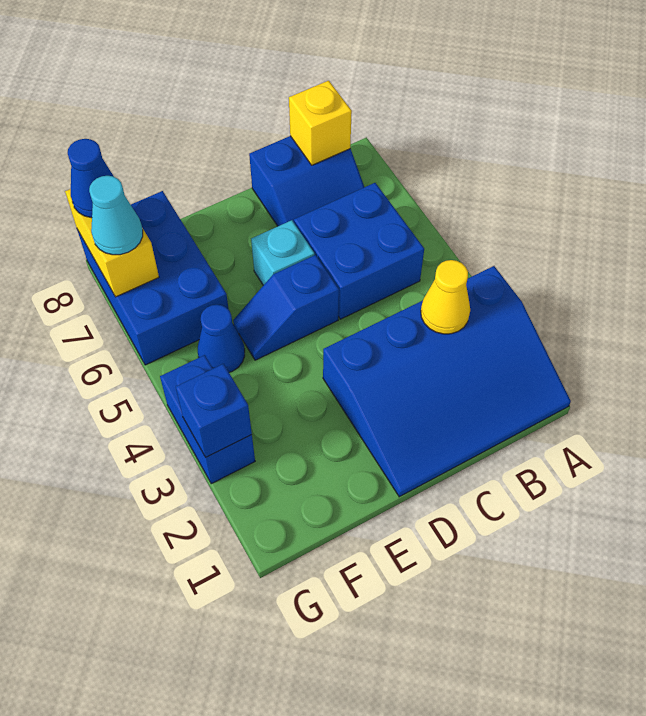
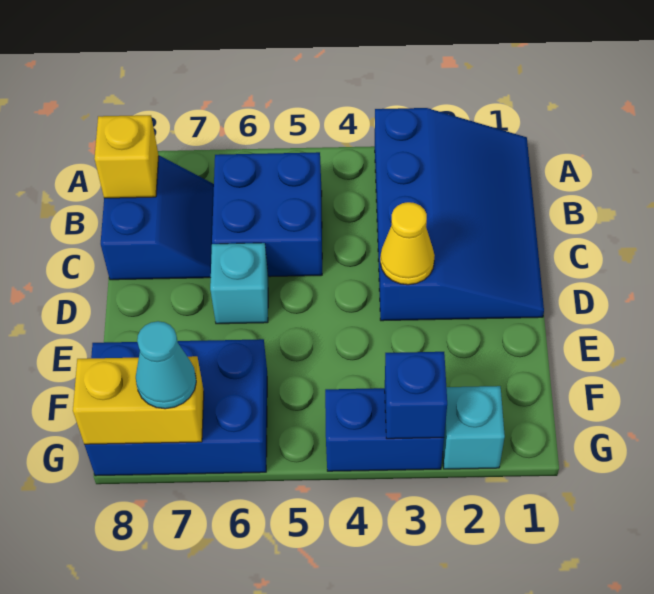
yellow cone B3 level 2 -> yellow cone D3 level 2
blue slope D5:E5 level 1 top D -> none
blue cone F5 level 1 -> none
none -> cyan brick G2 level 1
blue cone G8 level 3 -> none

